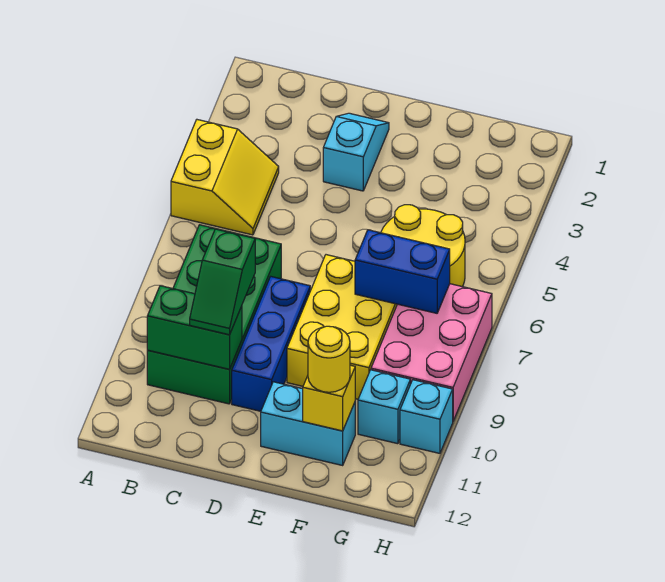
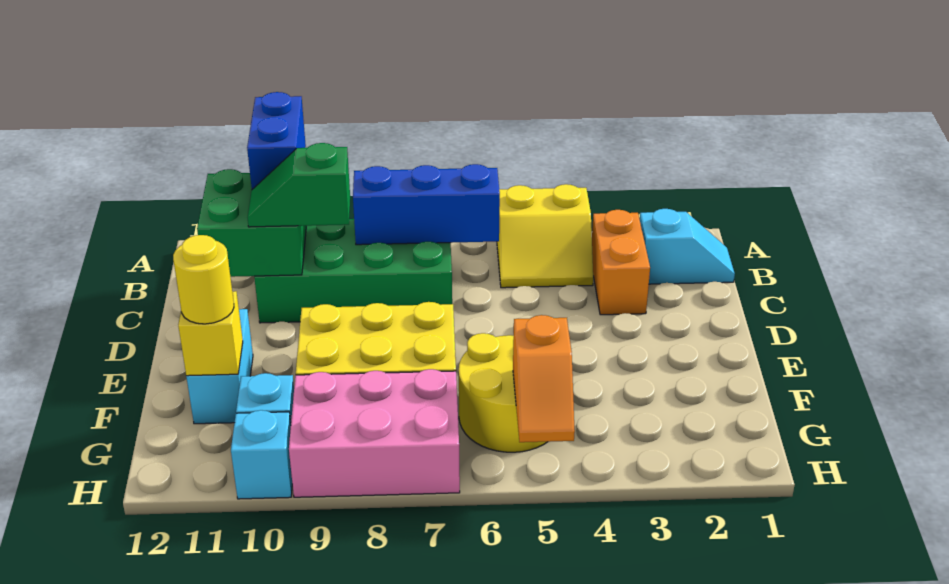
none -> orange brick B3:C3 level 1
green brick B10:C10 level 2 -> green brick B10:C11 level 2
cyan slope D2:D3 level 1 top 3 -> cyan slope B1:B2 level 1 top 2
blue brick D8:D10 level 1 -> blue brick B6:B8 level 2
blue brick F7:G7 level 2 -> blue brick A10:B10 level 3
none -> orange slope G5:H5 level 2 top G

